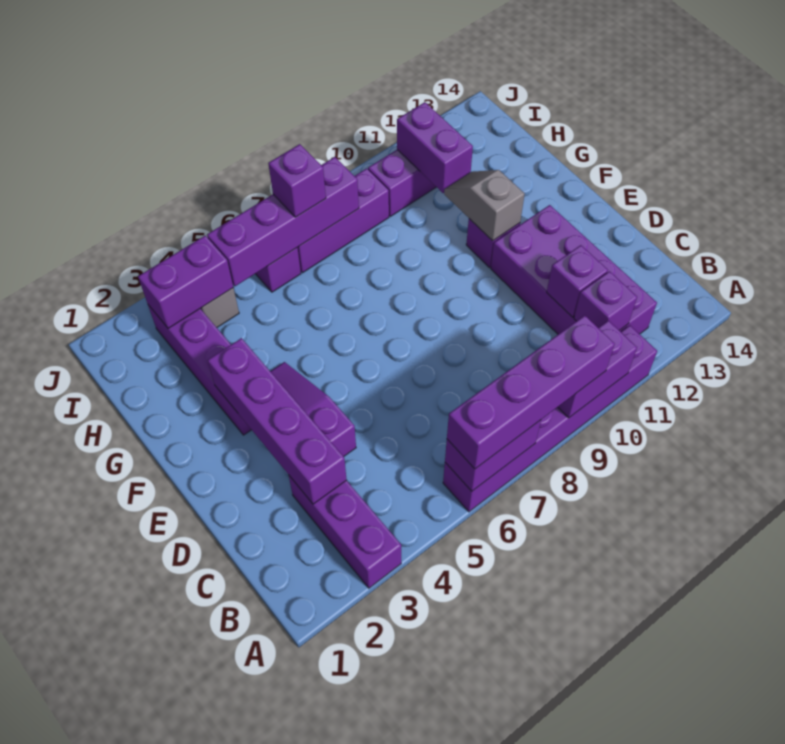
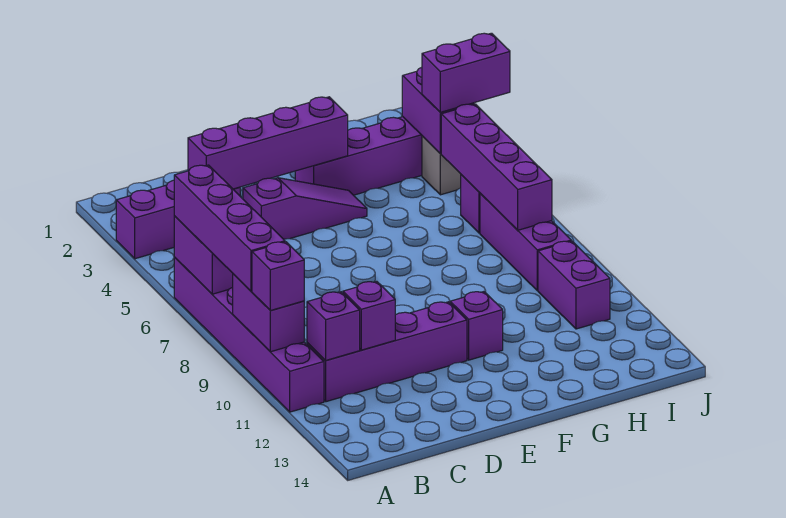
purple brick B11:E12 level 1 -> purple brick B11:E11 level 1
grey slope F11:G11 level 2 top F -> none
purple brick H11:I11 level 2 -> purple brick I4:J4 level 3
purple brick I7 level 3 -> purple brick A10 level 3

